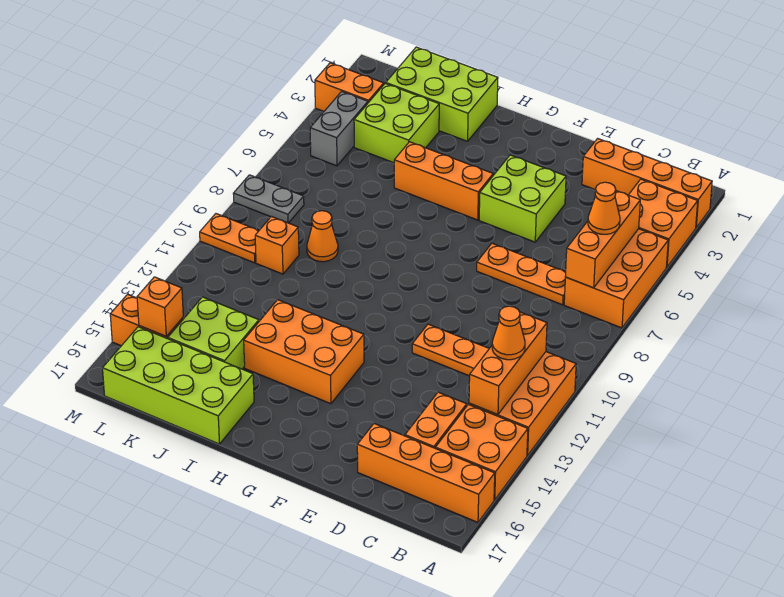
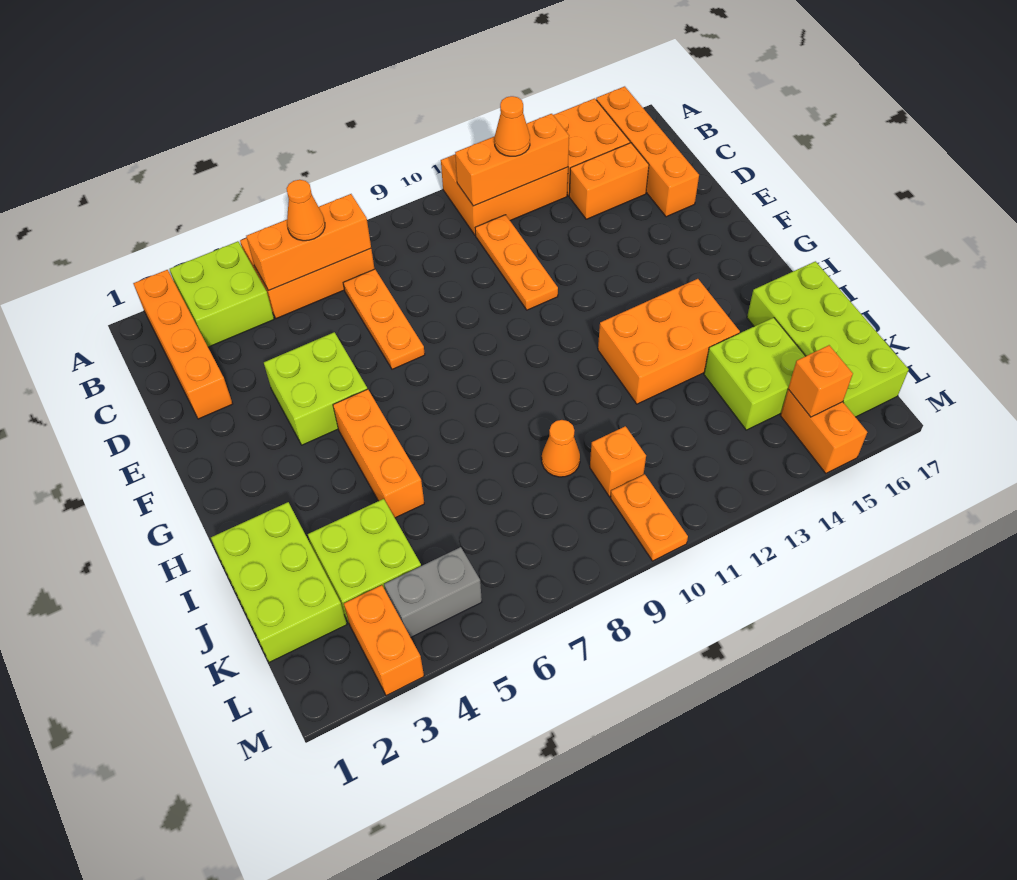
orange brick A3:B4 level 1 -> lime brick A3:B4 level 1
orange brick G13:I14 level 1 -> orange brick H12:I14 level 1
grey plate L8:M8 level 1 -> none

